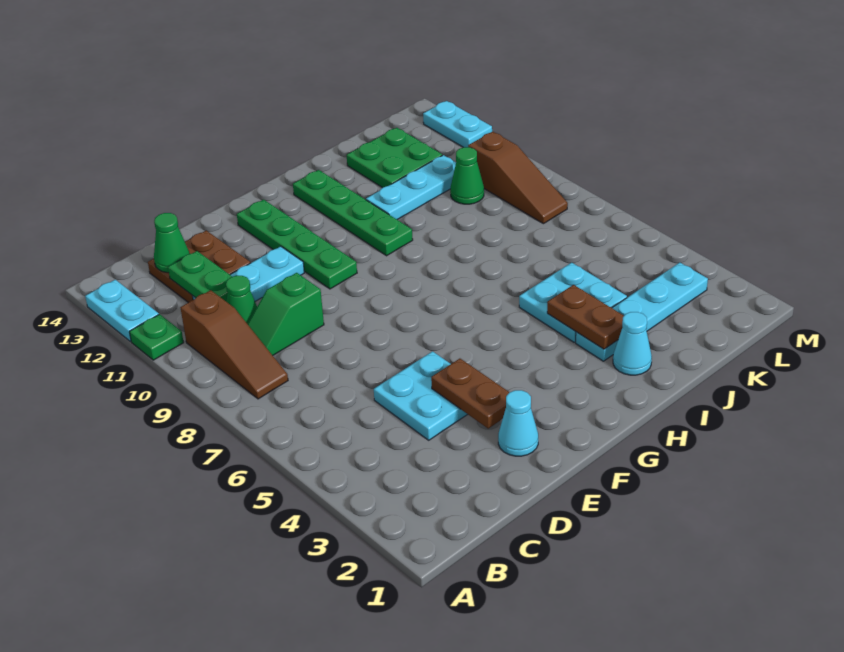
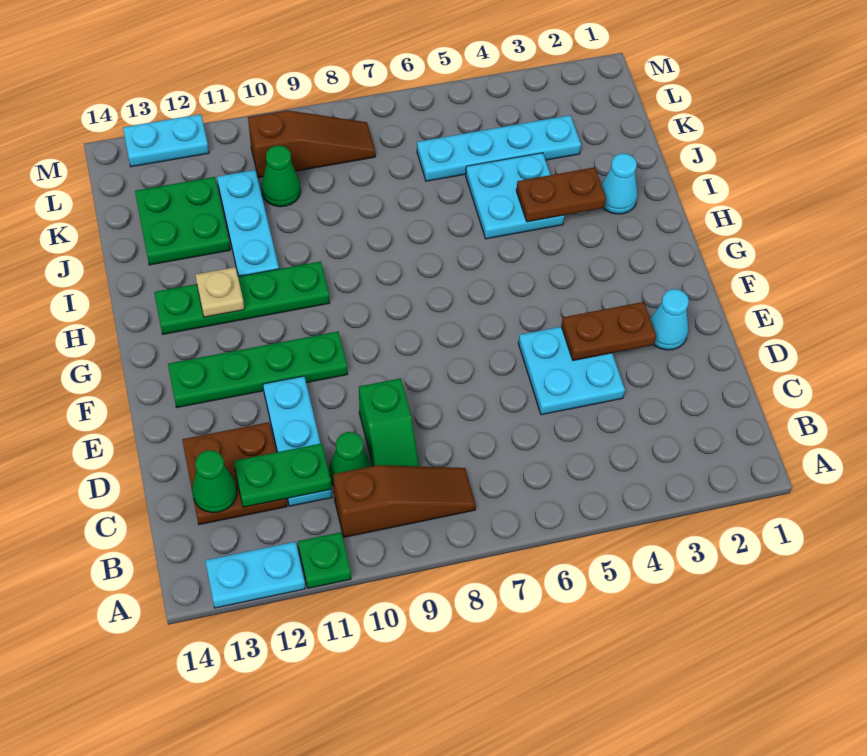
none -> tan plate H12 level 2
cyan plate I3:L3 level 1 -> cyan plate K3:K6 level 1

